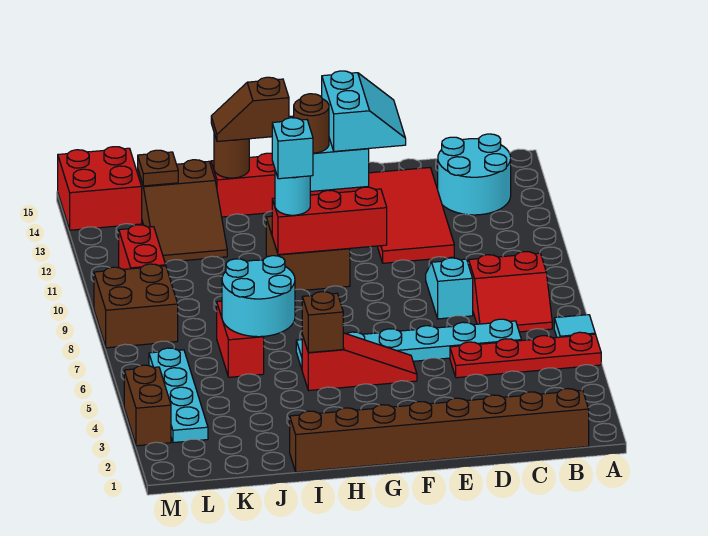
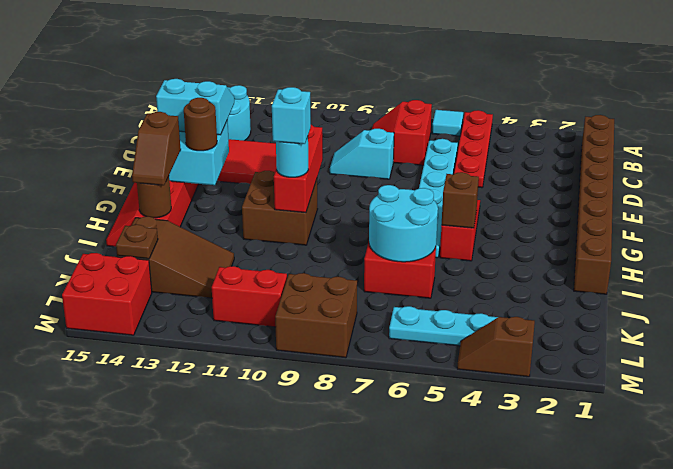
red slope B7:C8 level 1 top 8 -> red slope B7:C8 level 1 top 7
brown brick M3:M4 level 1 -> brown slope M3:M4 level 1 top 3

